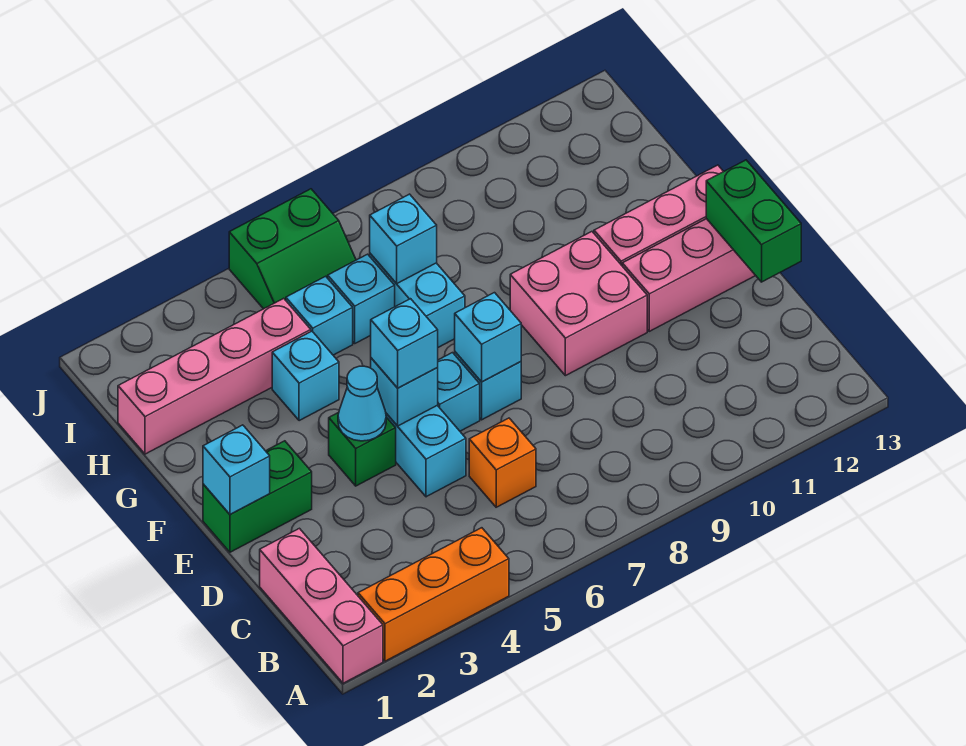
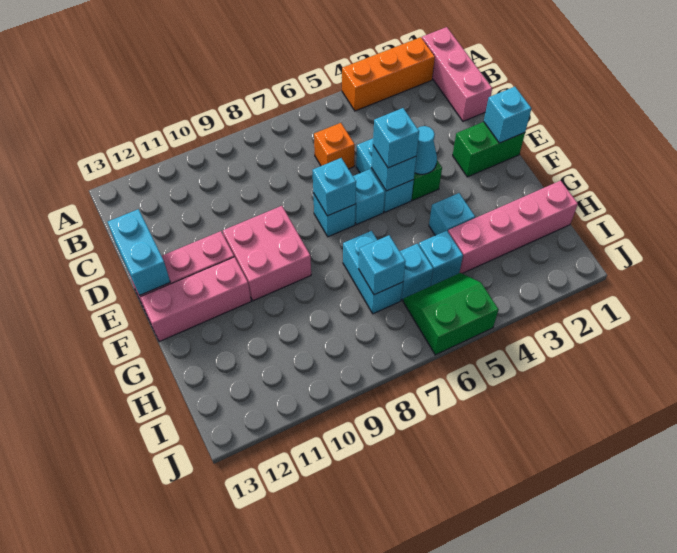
green brick D13:E13 level 2 -> cyan brick D13:E13 level 2

